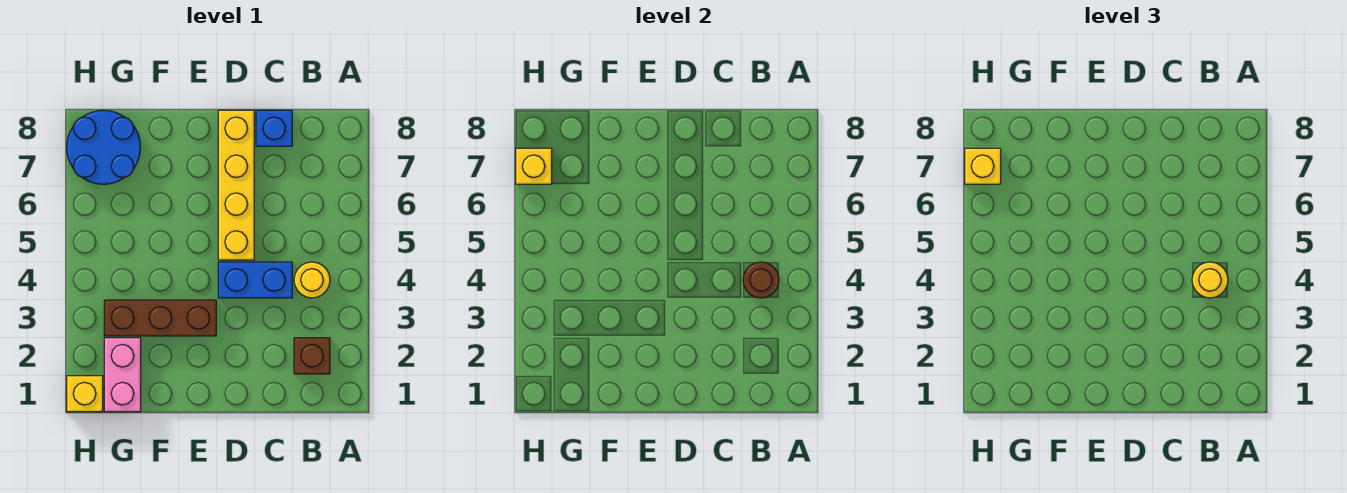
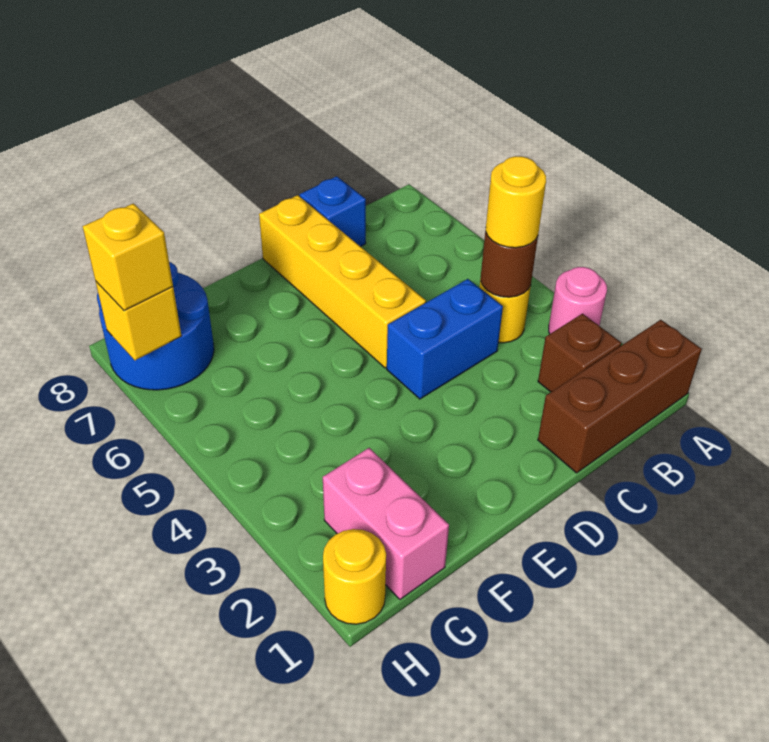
none -> pink round brick A3 level 1
brown brick E3:G3 level 1 -> brown brick A1:C1 level 1
yellow brick H1 level 1 -> yellow round brick H1 level 1

